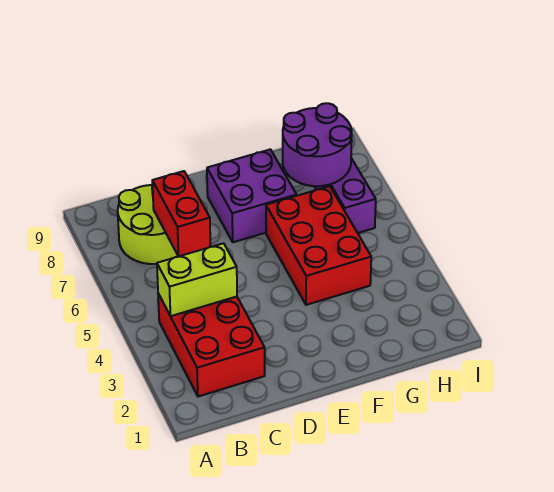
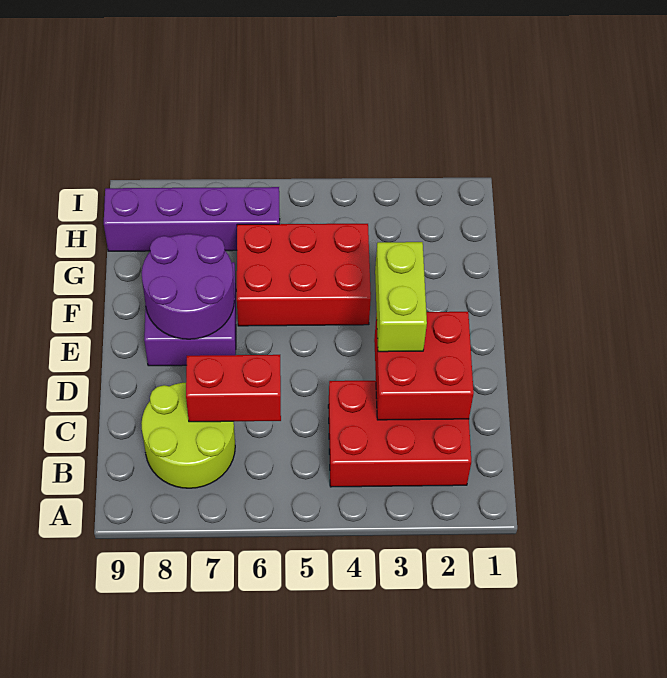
lime brick B4:C4 level 2 -> lime brick D3:E3 level 3
none -> red brick C2:D3 level 2
purple round brick G7:H8 level 2 -> purple round brick E7:F8 level 2

